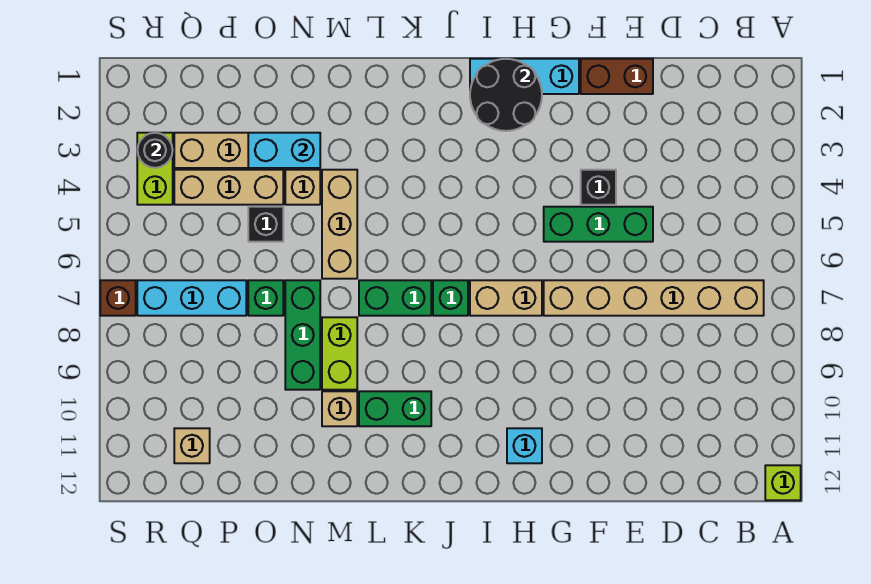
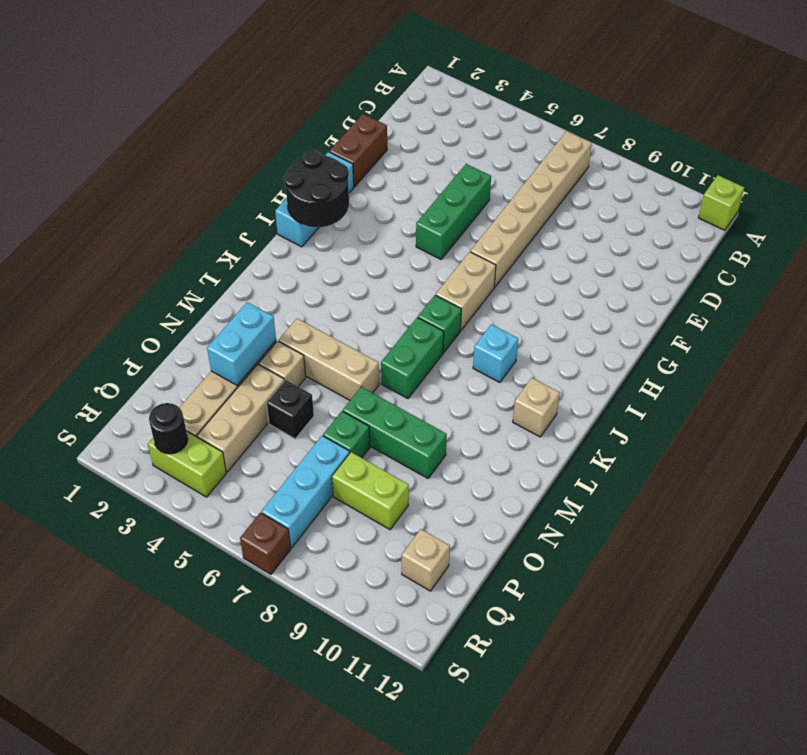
black brick F4 level 1 -> none
cyan brick H11 level 1 -> cyan brick J9 level 1
green brick K10:L10 level 1 -> none
lime brick M8:M9 level 1 -> lime brick P8:P9 level 1
tan brick M10 level 1 -> tan brick K11 level 1

